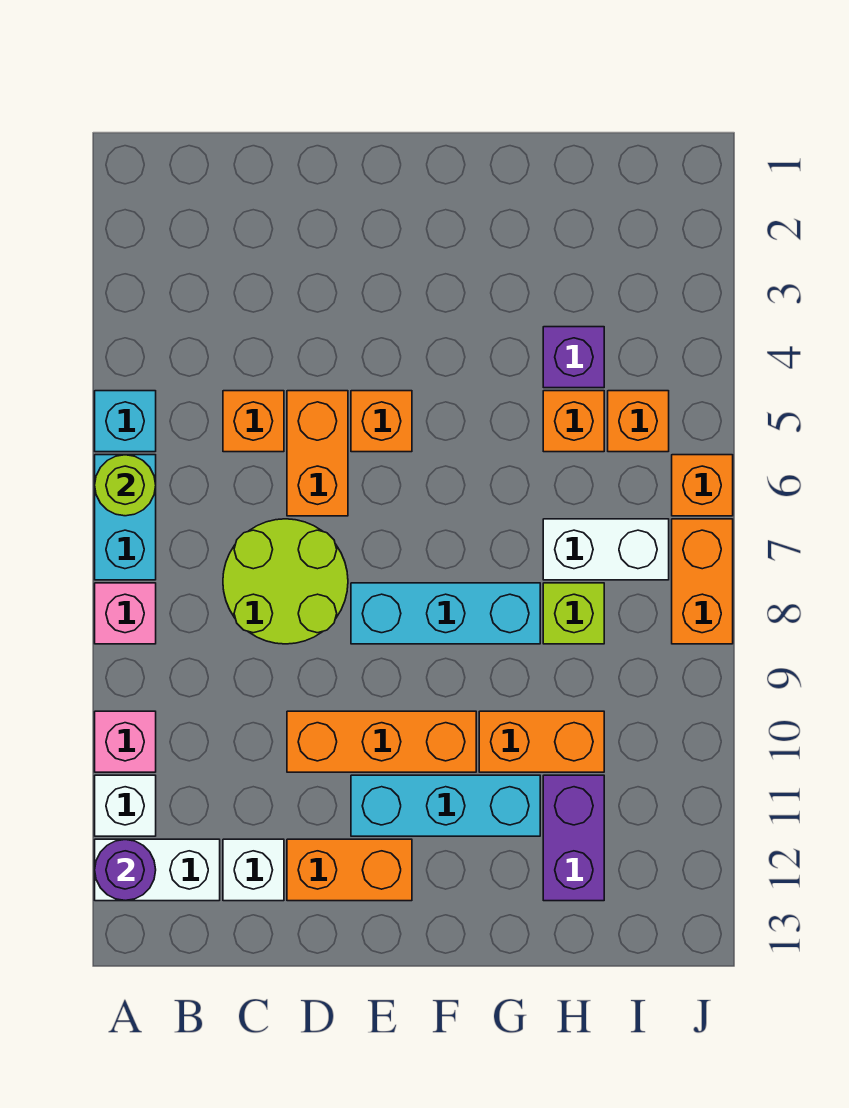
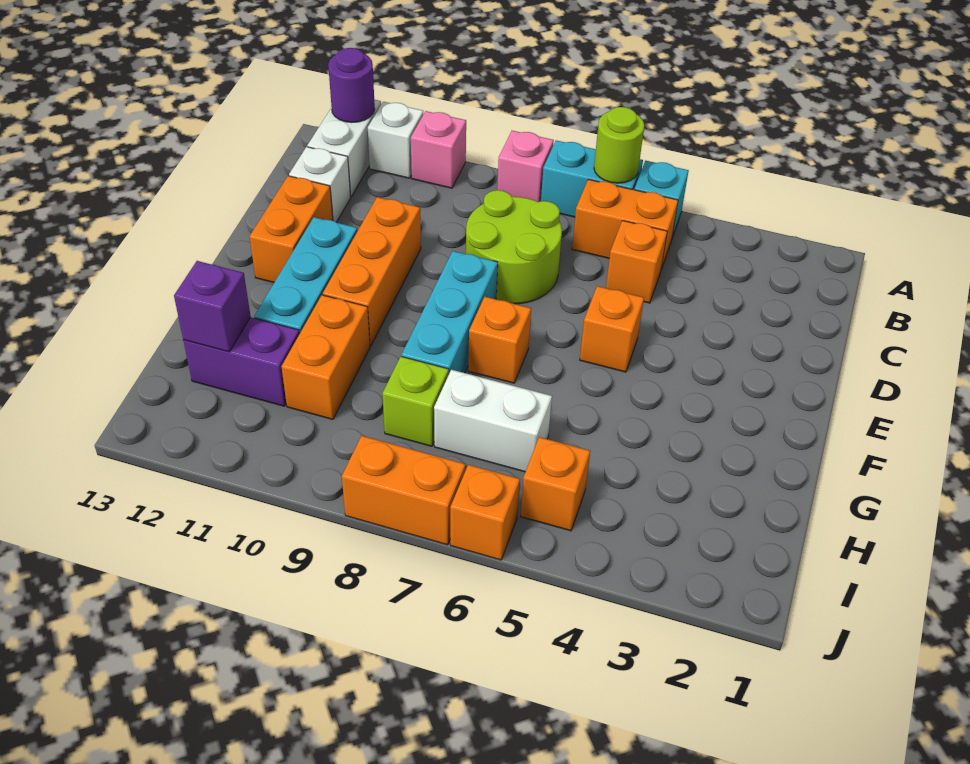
orange brick D5:D6 level 1 -> orange brick B5:B6 level 1
purple brick H4 level 1 -> purple brick H12 level 2
orange brick H5 level 1 -> orange brick F7 level 1
white brick H7:I7 level 1 -> white brick H6:H7 level 1

